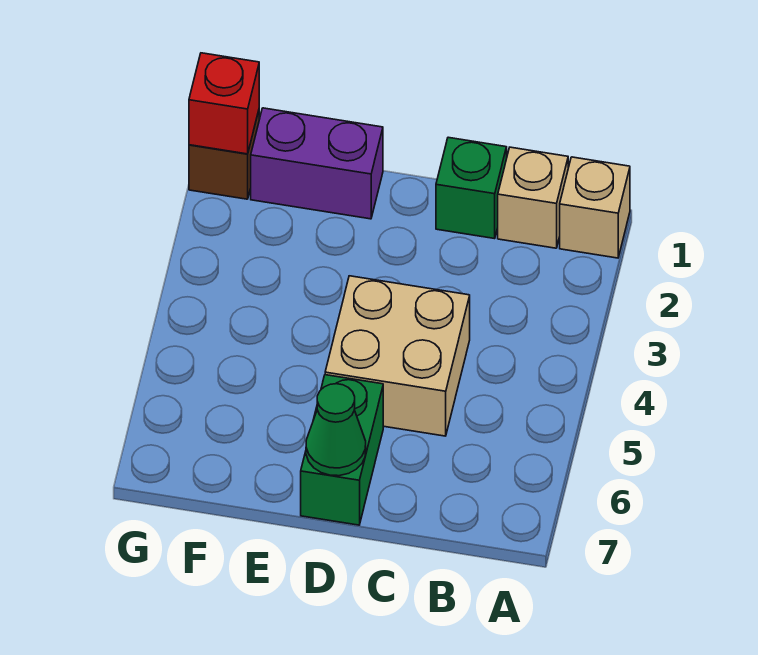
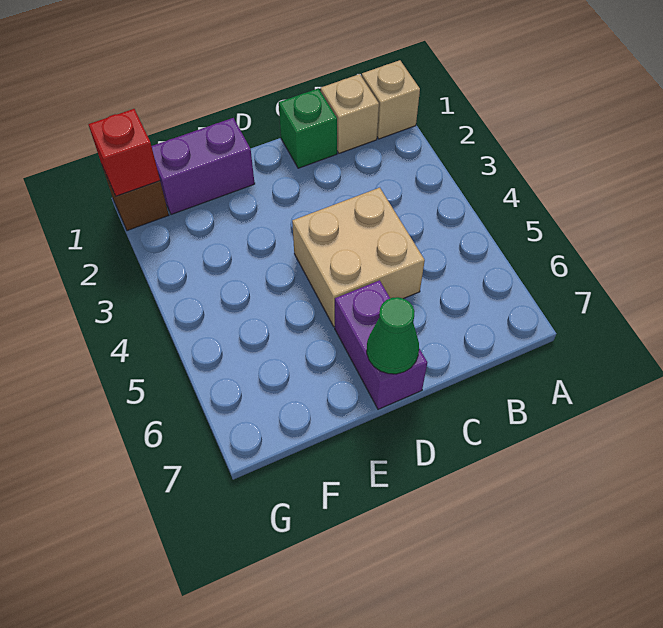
green brick D6:D7 level 1 -> purple brick D6:D7 level 1

